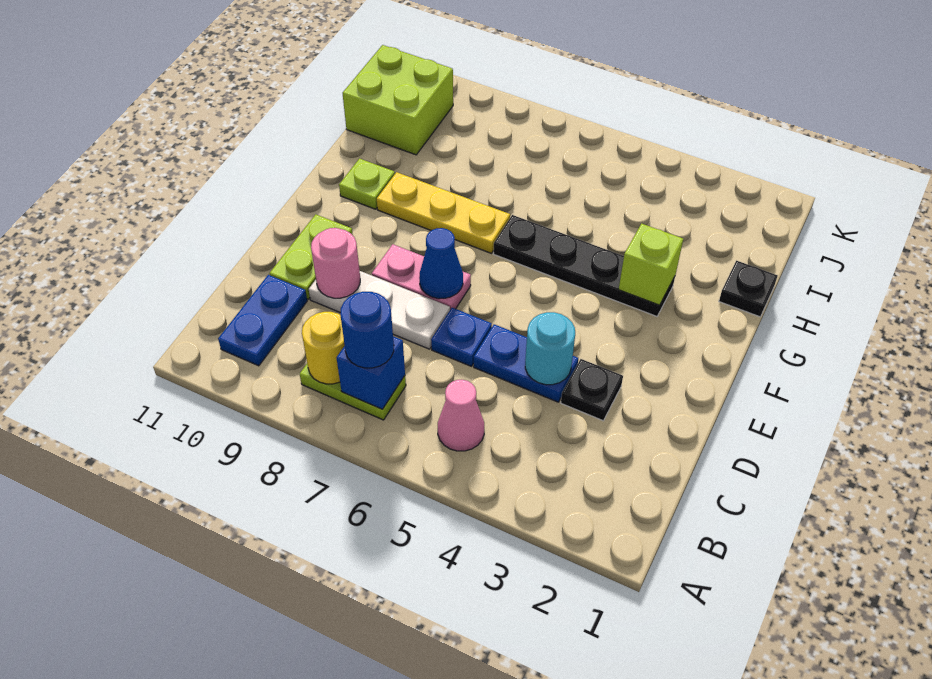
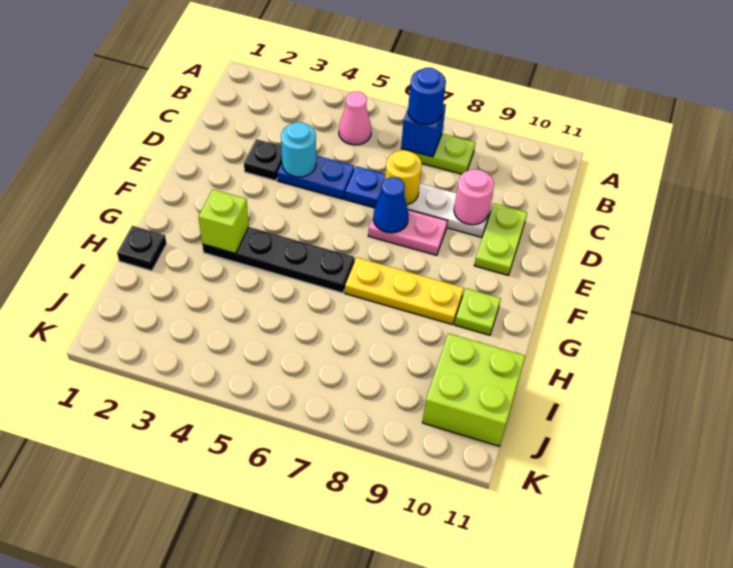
yellow round brick B8 level 2 -> yellow round brick D7 level 2
blue plate B10:C10 level 1 -> none

